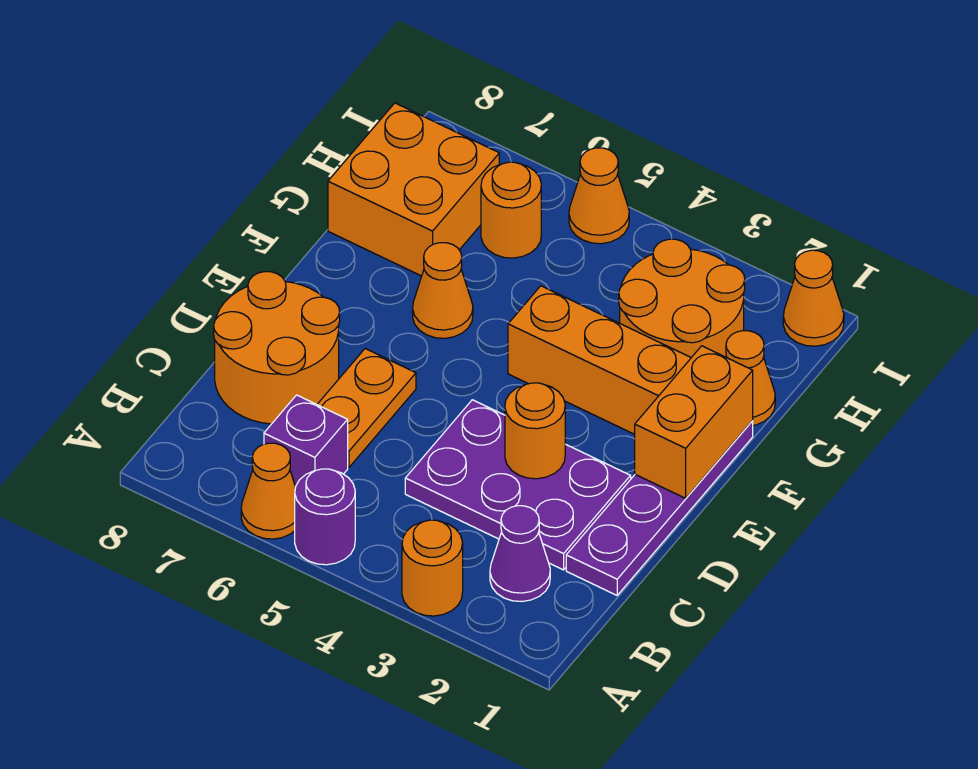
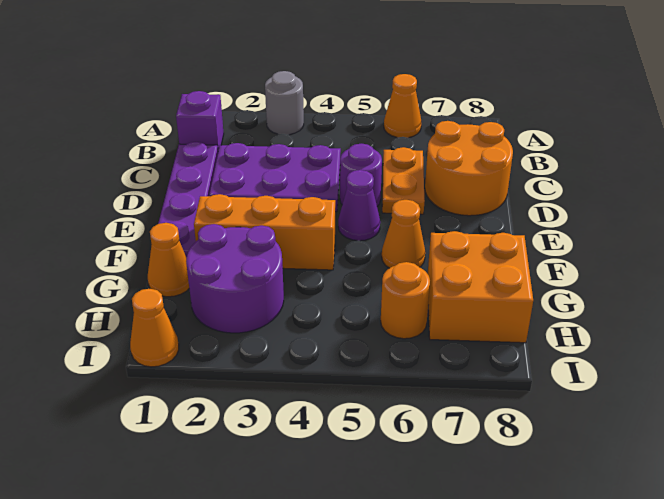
orange round brick A3 level 1 -> grey round brick A3 level 1
purple round brick A5 level 1 -> purple round brick D5 level 1
purple cone B2 level 1 -> purple cone E5 level 1
purple brick B6 level 1 -> purple brick B1 level 1
orange round brick D3 level 2 -> none
orange brick E1:F1 level 2 -> none
orange round brick G2:H3 level 1 -> purple round brick G2:H3 level 1
orange cone I5 level 1 -> none

